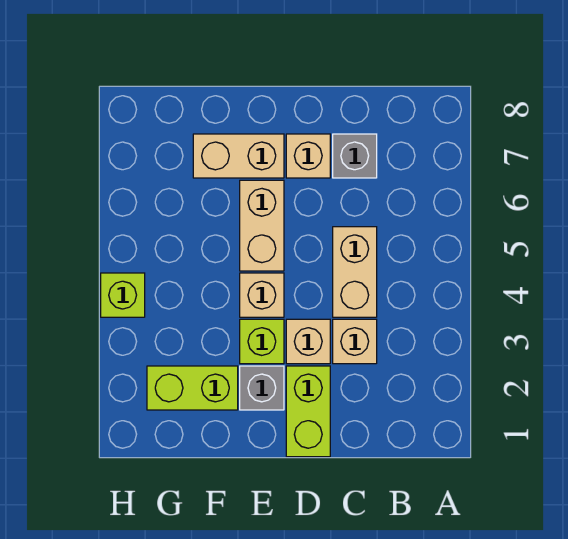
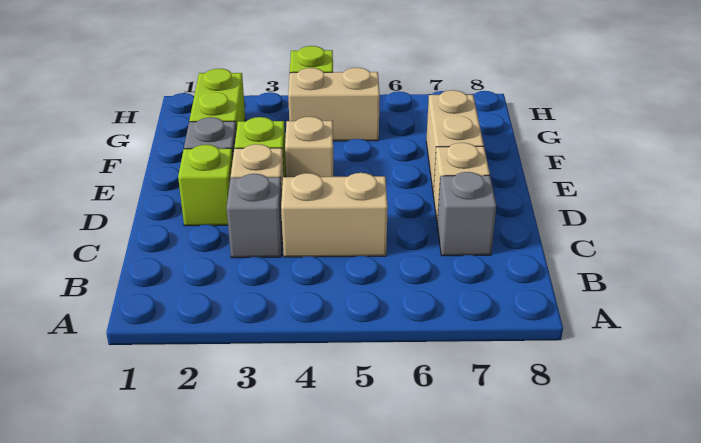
tan brick C3 level 1 -> grey brick C3 level 1
lime brick D1:D2 level 1 -> lime brick D2 level 1
tan brick E5:E6 level 1 -> tan brick G4:G5 level 1

